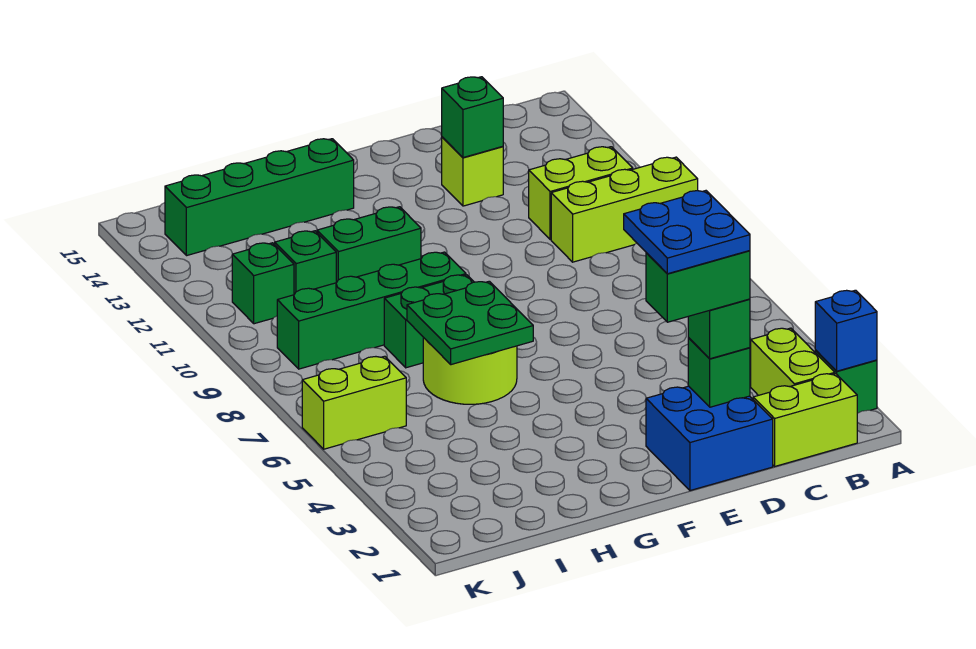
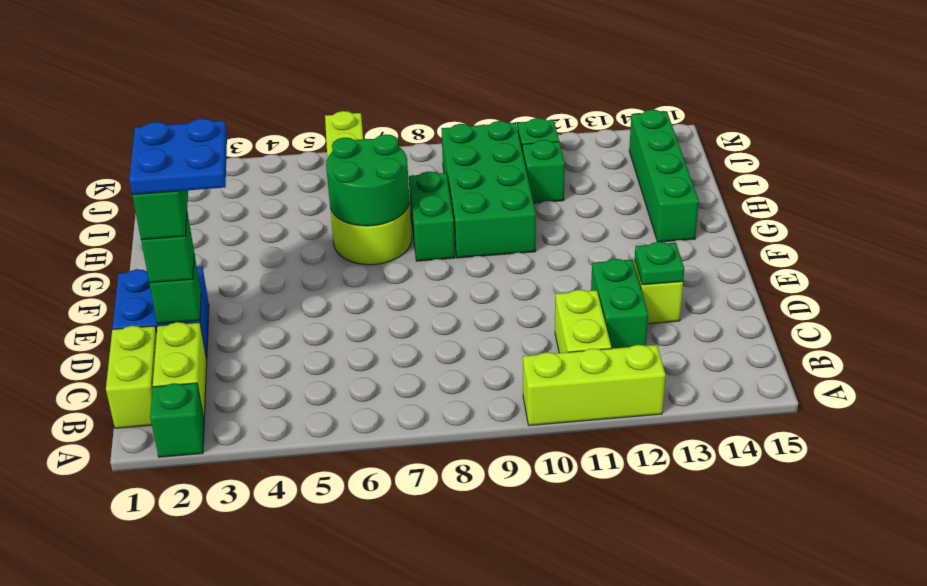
blue brick A2 level 2 -> none
lime brick A10:C10 level 1 -> lime brick A10:A12 level 1
lime brick B2:B3 level 1 -> lime brick B2:C2 level 1
green brick D13 level 2 -> green plate D13 level 2
green plate G6:H7 level 2 -> green round brick G6:H7 level 2
green brick G9:J9 level 1 -> green brick G9:J10 level 1
green brick G11:H11 level 1 -> green brick C12:D12 level 1

